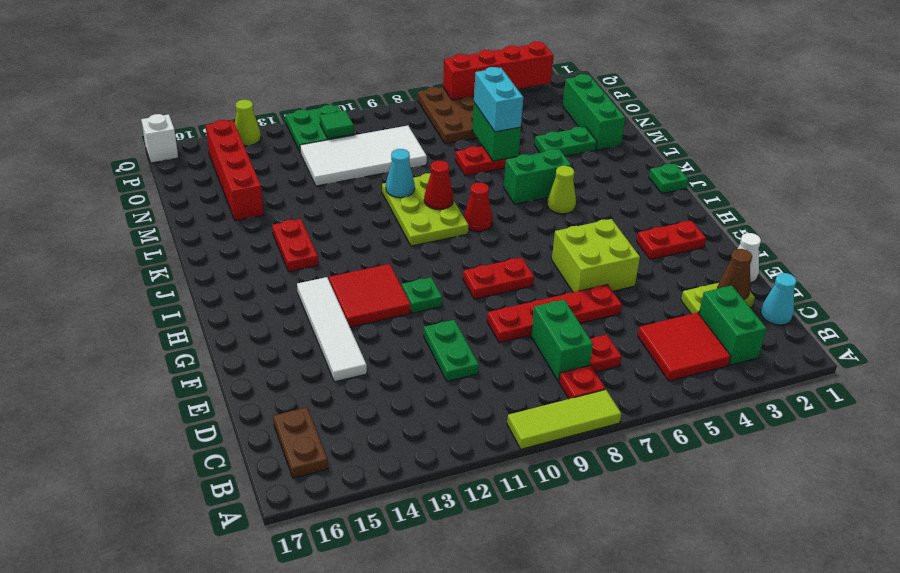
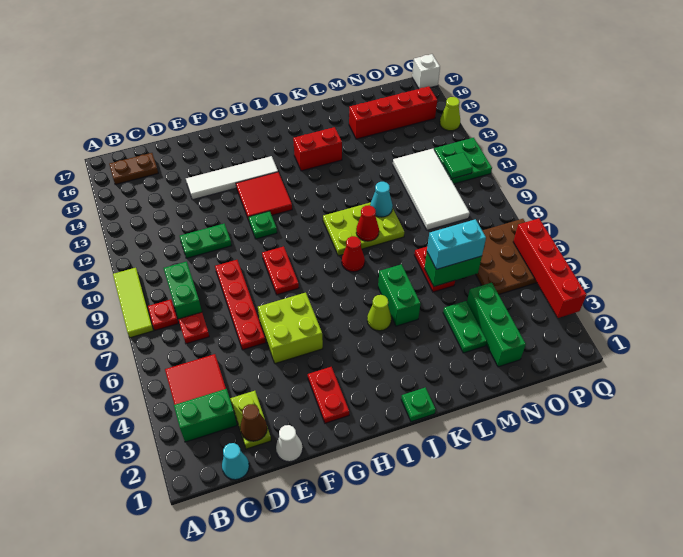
green brick C8:D8 level 1 -> green brick C8:C9 level 1
red plate J14:K14 level 1 -> red brick J14:K14 level 1
green brick M2:O2 level 1 -> green brick N2:N4 level 1

